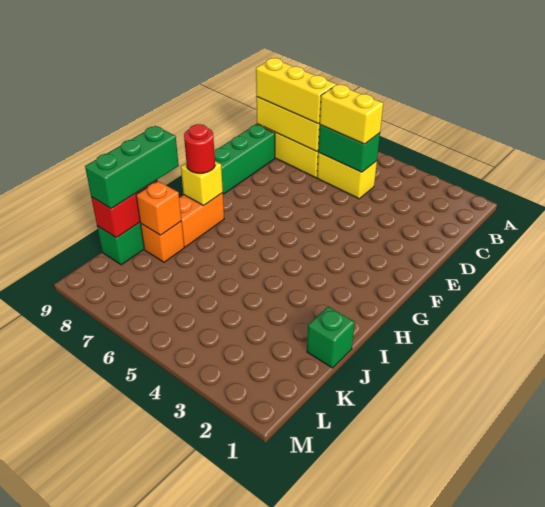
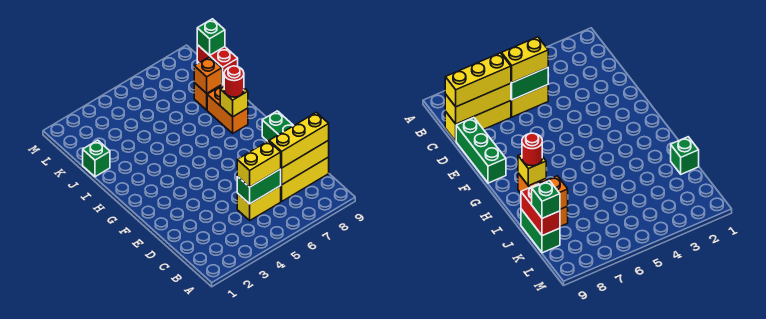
green brick I9:K9 level 3 -> green brick K9 level 3

